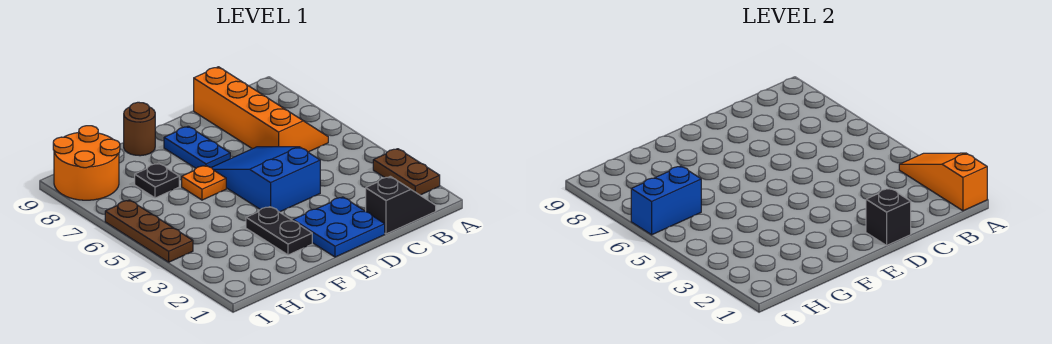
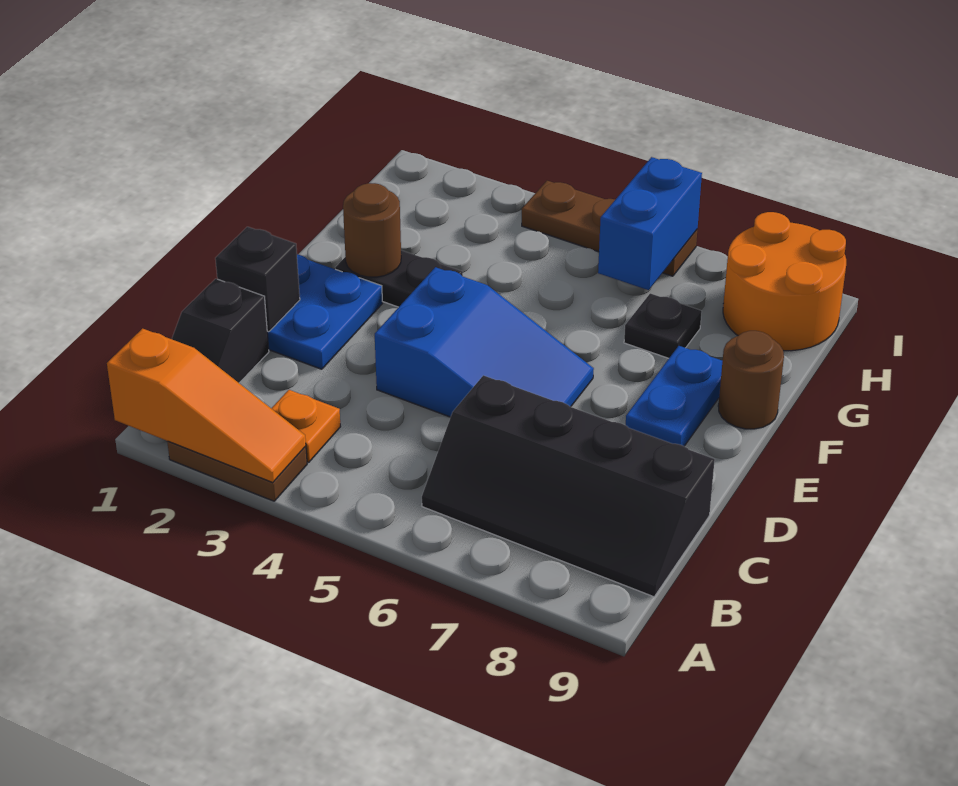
orange slope B6:C9 level 1 top C -> black slope B6:C9 level 1 top C
blue plate E7:E8 level 1 -> blue plate E8:F8 level 1
none -> brown round brick F2 level 2
orange plate F6 level 1 -> orange plate B3 level 1

